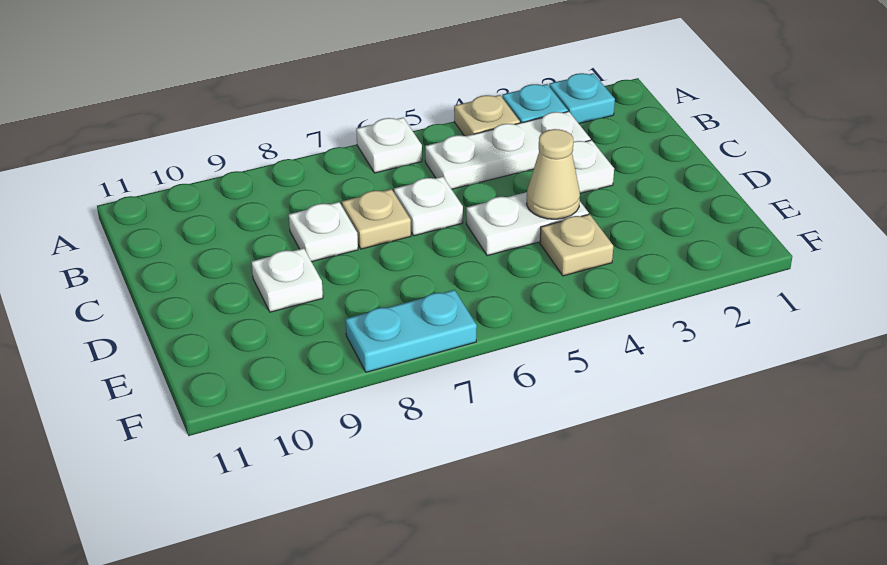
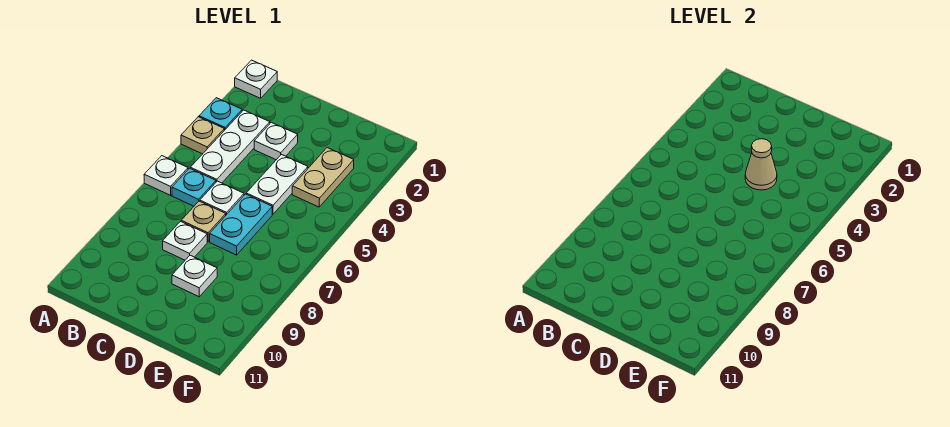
none -> white plate A1 level 1
cyan plate A2 level 1 -> cyan plate B6 level 1
tan plate E4 level 1 -> tan plate E3:E4 level 1
cyan plate F7:F8 level 1 -> cyan plate D6:D7 level 1

